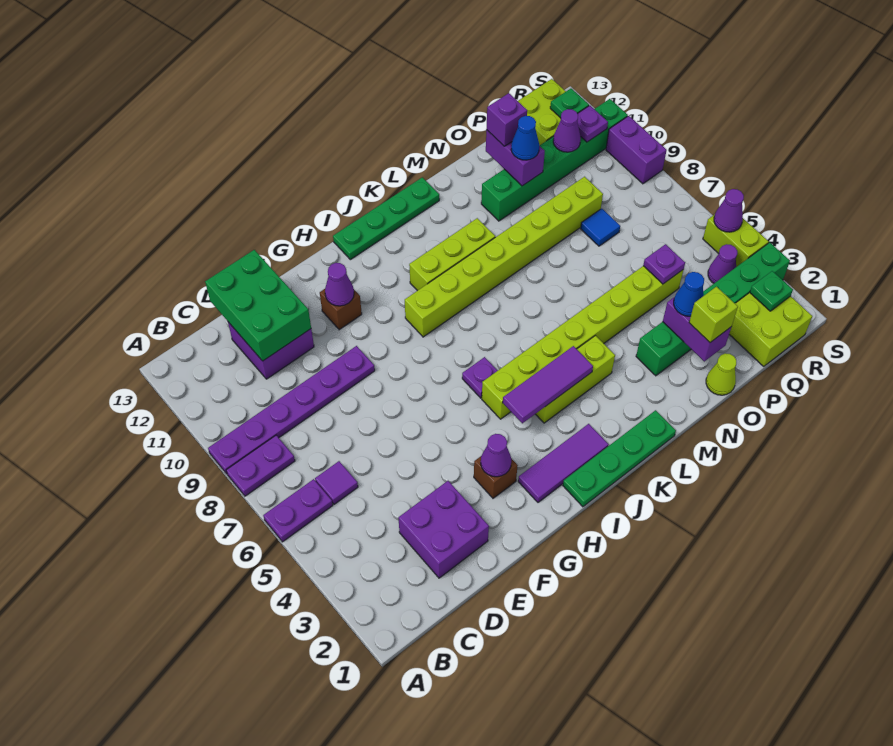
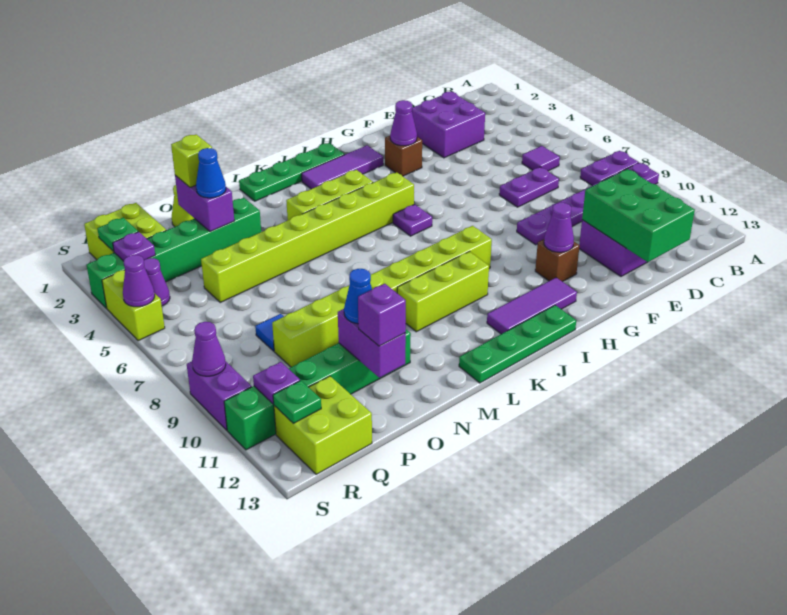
purple plate A6:B6 level 1 -> purple plate D7:E7 level 1
purple tile I4:K4 level 2 -> purple tile H12:J12 level 1
purple plate P5 level 2 -> purple plate R3 level 2
purple cone Q11 level 2 -> purple cone S9 level 2

